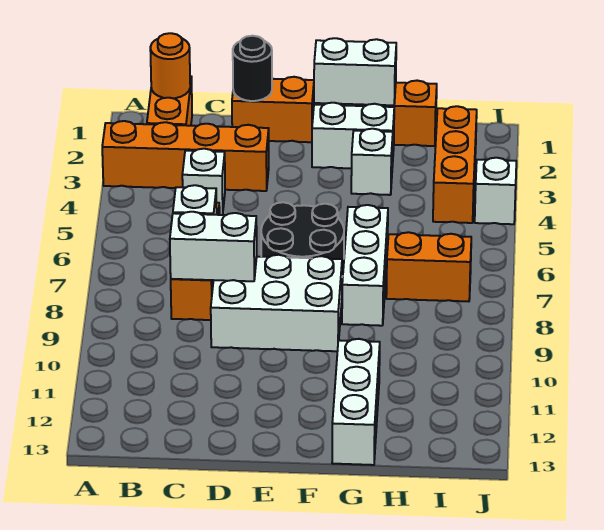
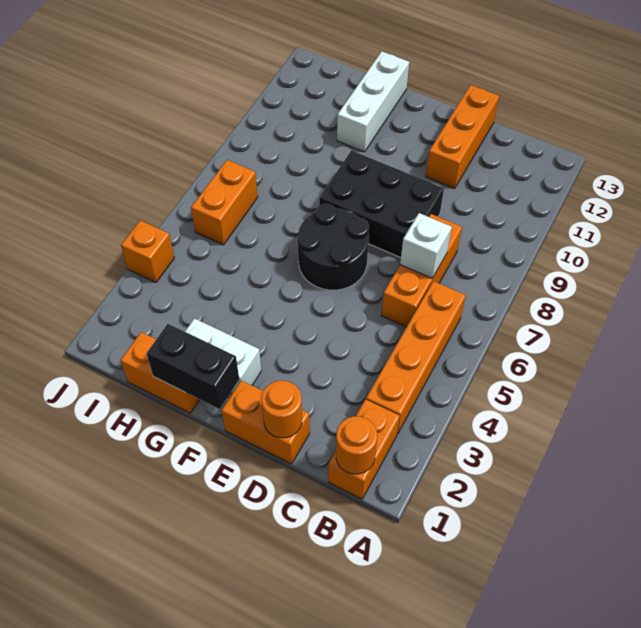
orange brick A3:D3 level 1 -> orange brick B3:B6 level 1
white brick C4 level 1 -> none
white brick C8:D8 level 2 -> none
black round brick D1 level 2 -> orange round brick D1 level 2
white brick D8:F9 level 1 -> black brick D8:F9 level 1
white brick F1:G1 level 2 -> black brick F1:G1 level 2
white brick G3 level 1 -> none
white brick G6:G8 level 1 -> none
orange brick H7:I7 level 1 -> orange brick I6:I7 level 1
orange brick I2:I4 level 1 -> orange brick D11:D13 level 1
white brick J4 level 1 -> orange brick J4 level 1

